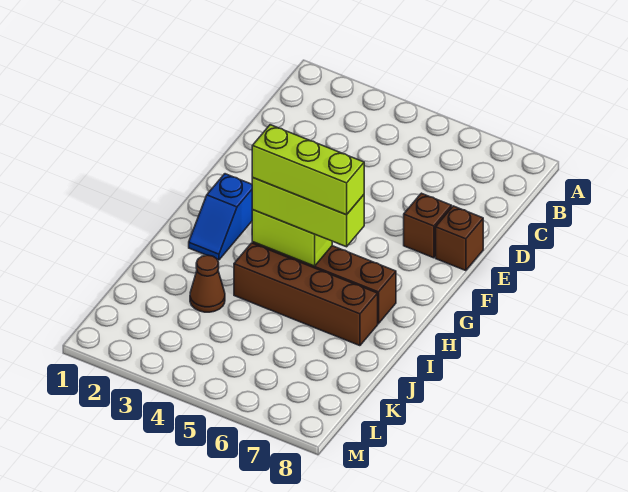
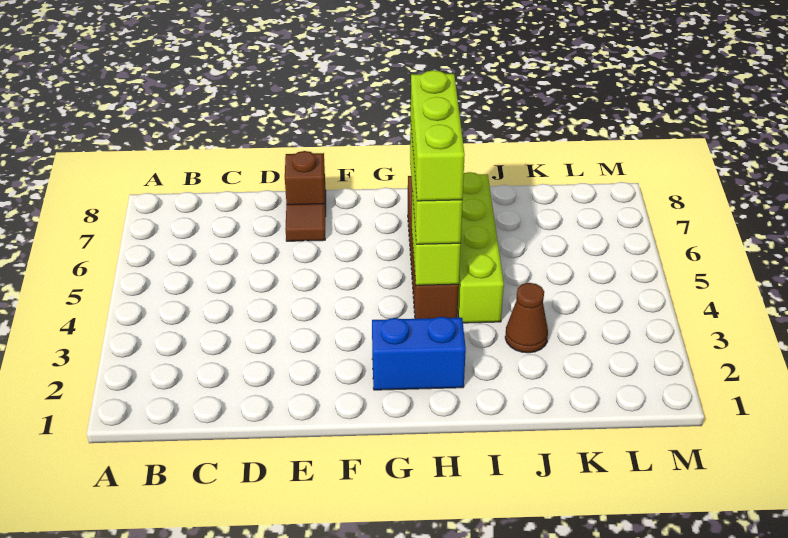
brown brick E7 level 1 -> brown tile E7 level 1
blue slope G2:H2 level 1 top G -> blue brick G2:H2 level 1
brown brick I4:I7 level 1 -> lime brick I4:I7 level 1

